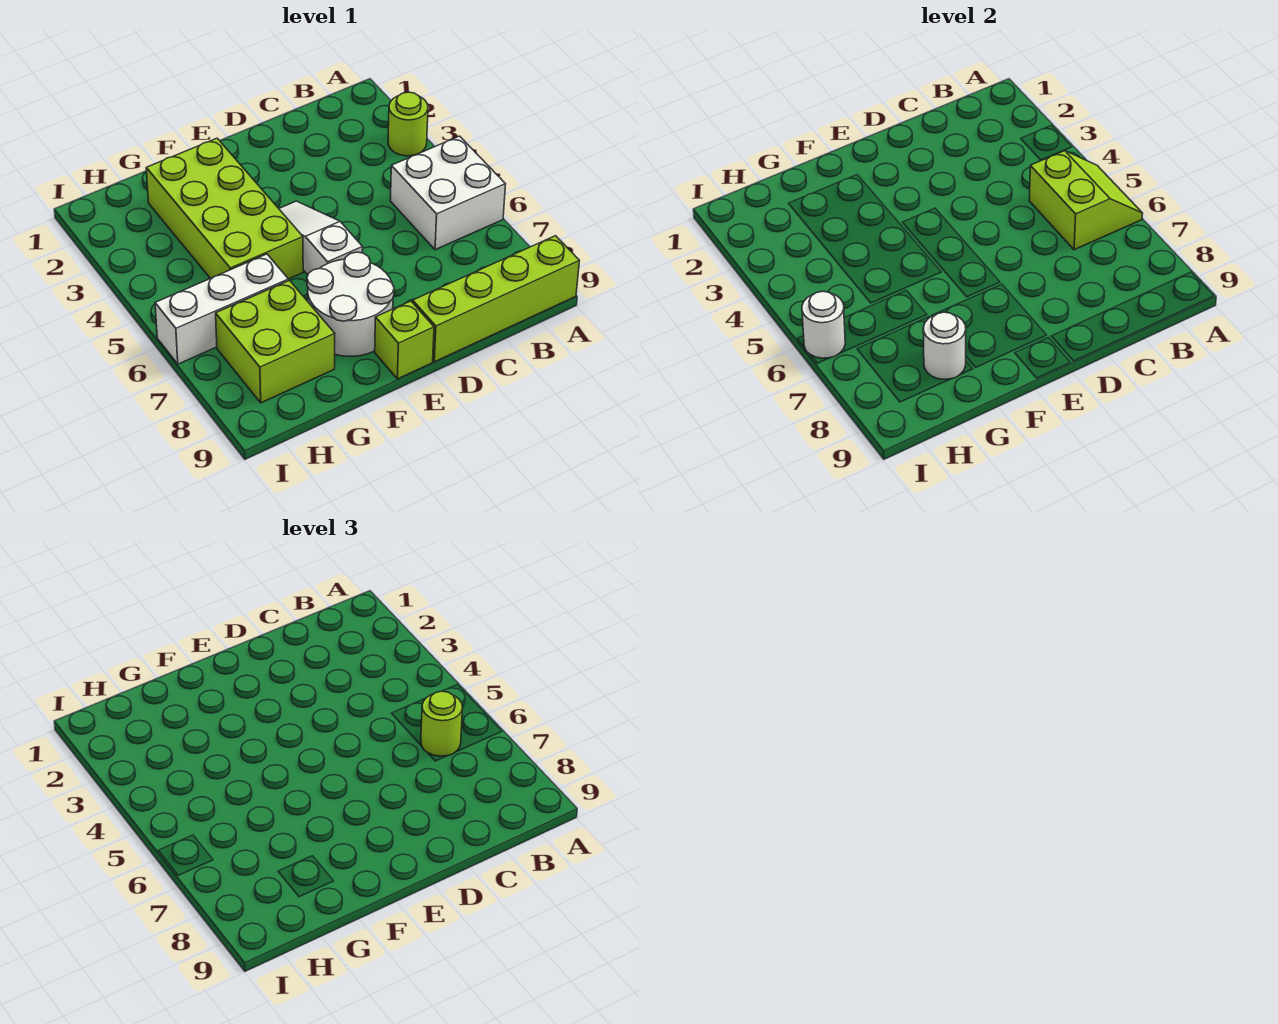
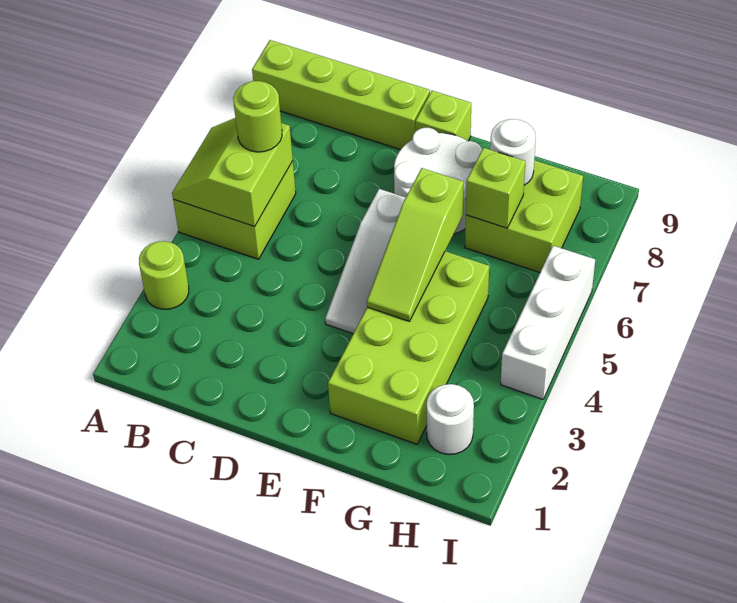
white brick A5:B6 level 1 -> lime brick A5:B6 level 1
none -> lime slope F4:F6 level 2 top 6
white brick G6:I6 level 1 -> white brick I4:I6 level 1
none -> lime brick G7 level 2
white round brick I6 level 2 -> white round brick H2 level 1

